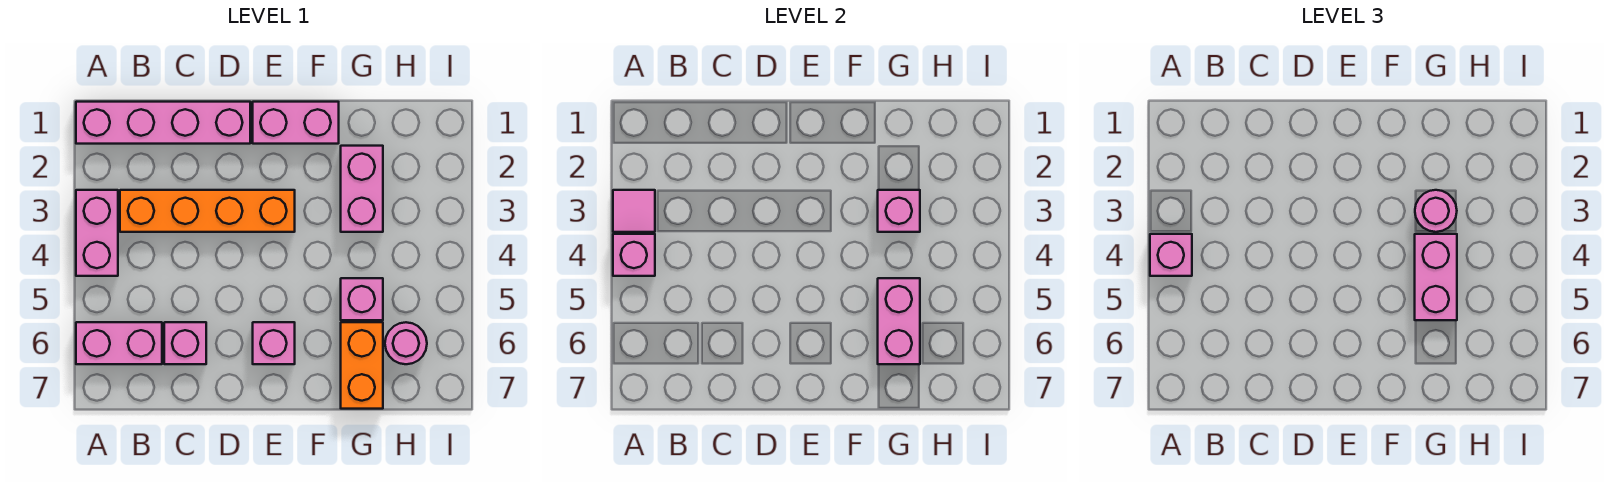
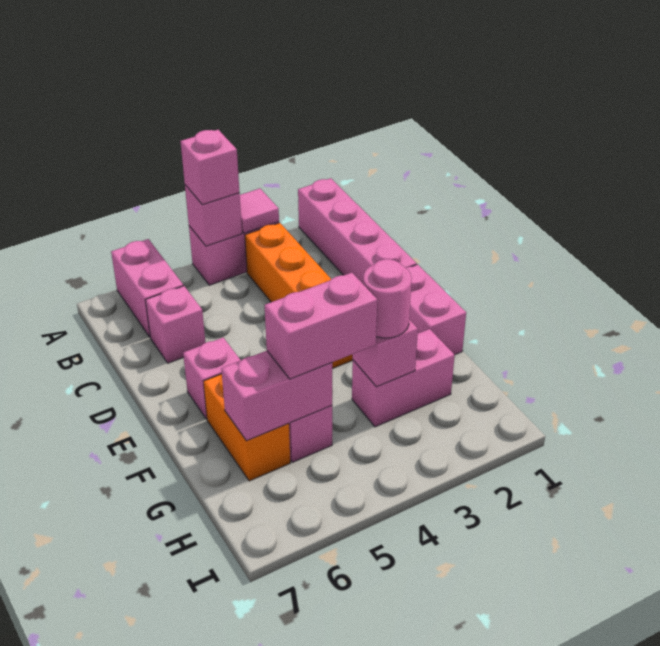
orange brick G6:G7 level 1 -> orange brick F6:G6 level 1
pink round brick H6 level 1 -> none

